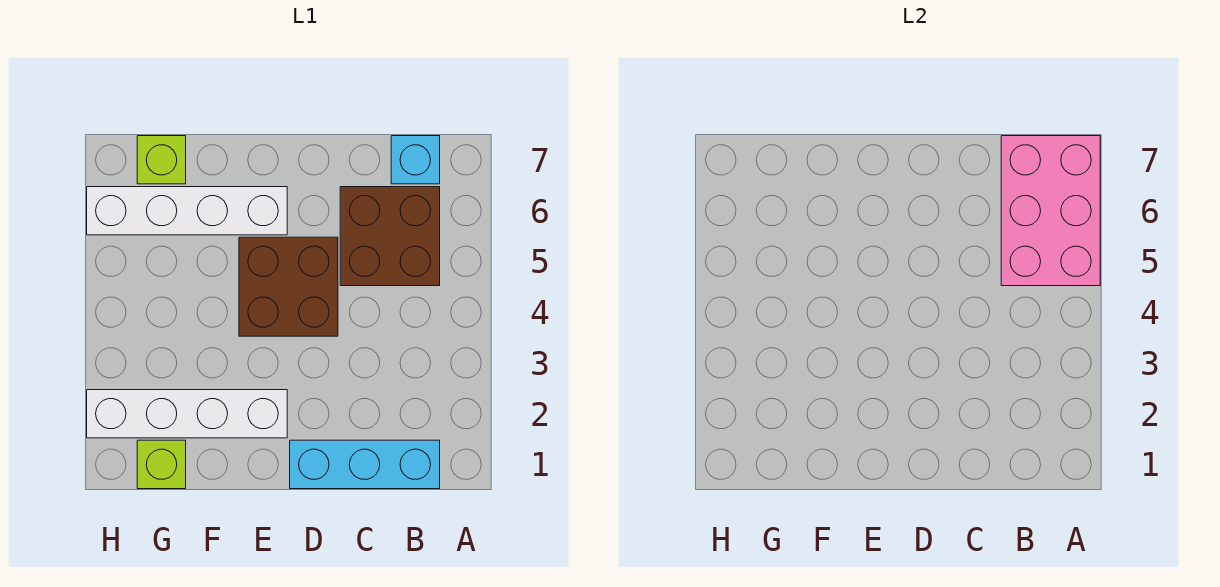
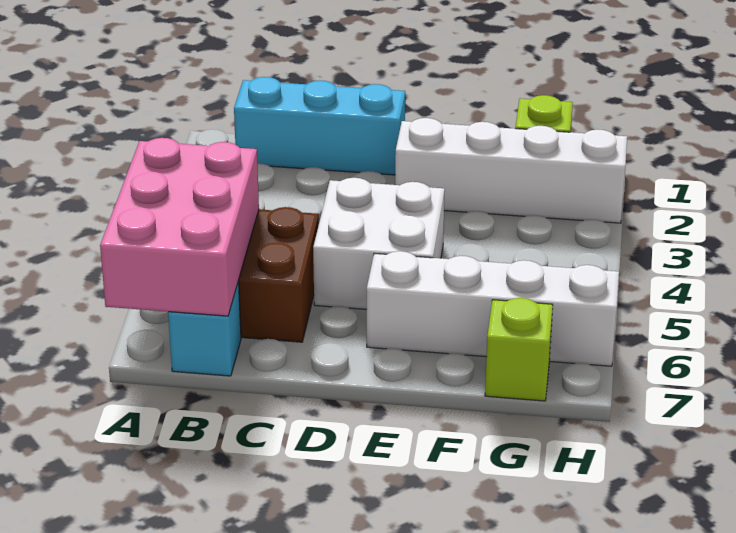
brown brick D4:E5 level 1 -> white brick D4:E5 level 1

